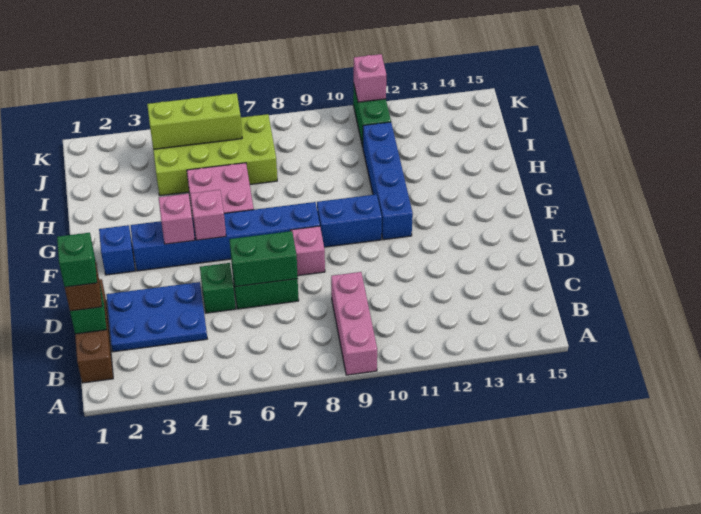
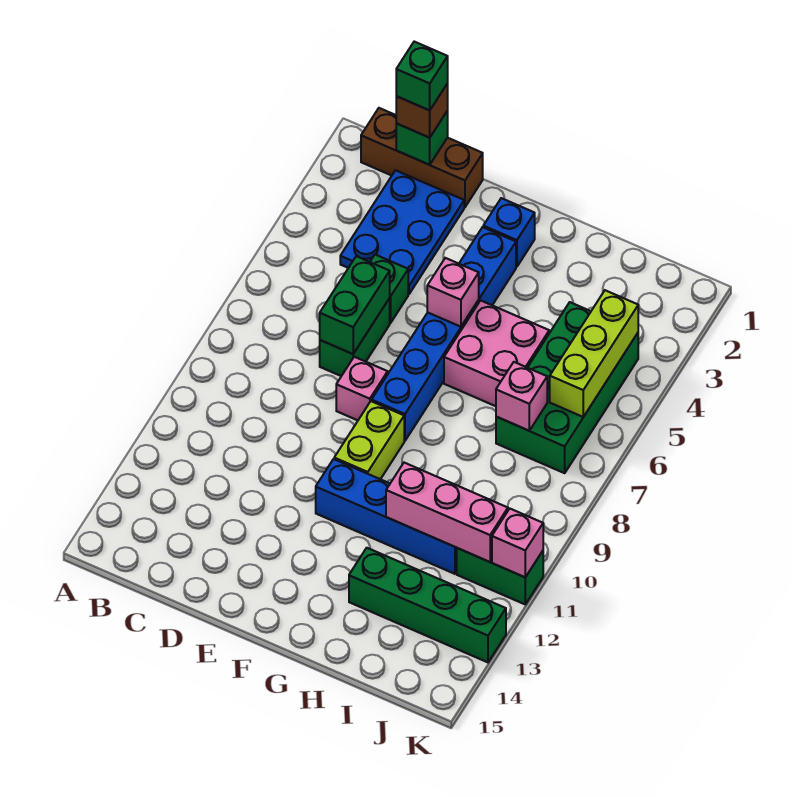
pink brick A9:C9 level 1 -> pink brick H11:J11 level 2
pink brick F4 level 2 -> pink brick I7 level 2
blue brick F9:F10 level 1 -> lime brick F9:F10 level 1
none -> green brick H13:K13 level 1
lime brick I4:J7 level 1 -> green brick I4:J7 level 1

